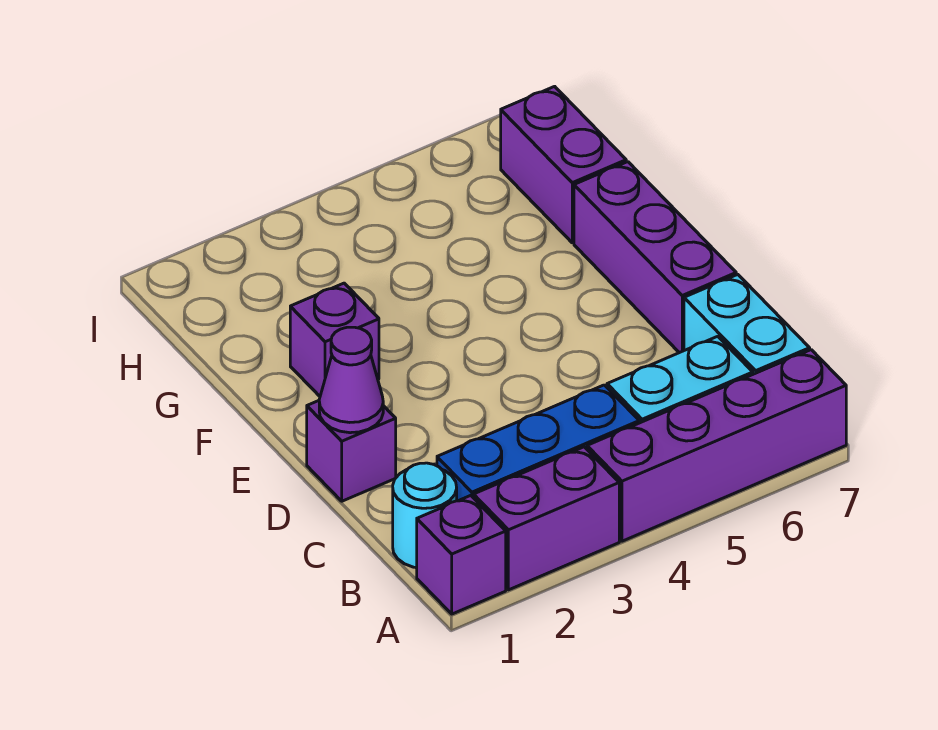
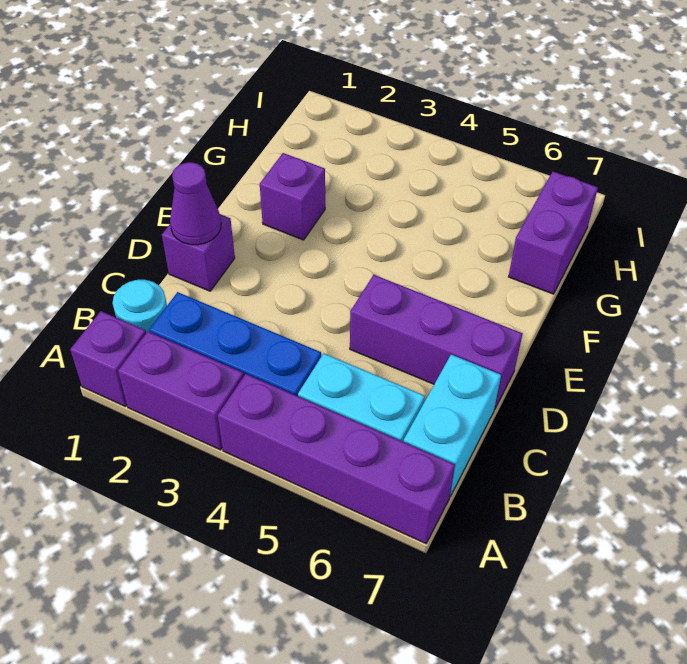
purple brick D7:F7 level 1 -> purple brick D5:D7 level 1

